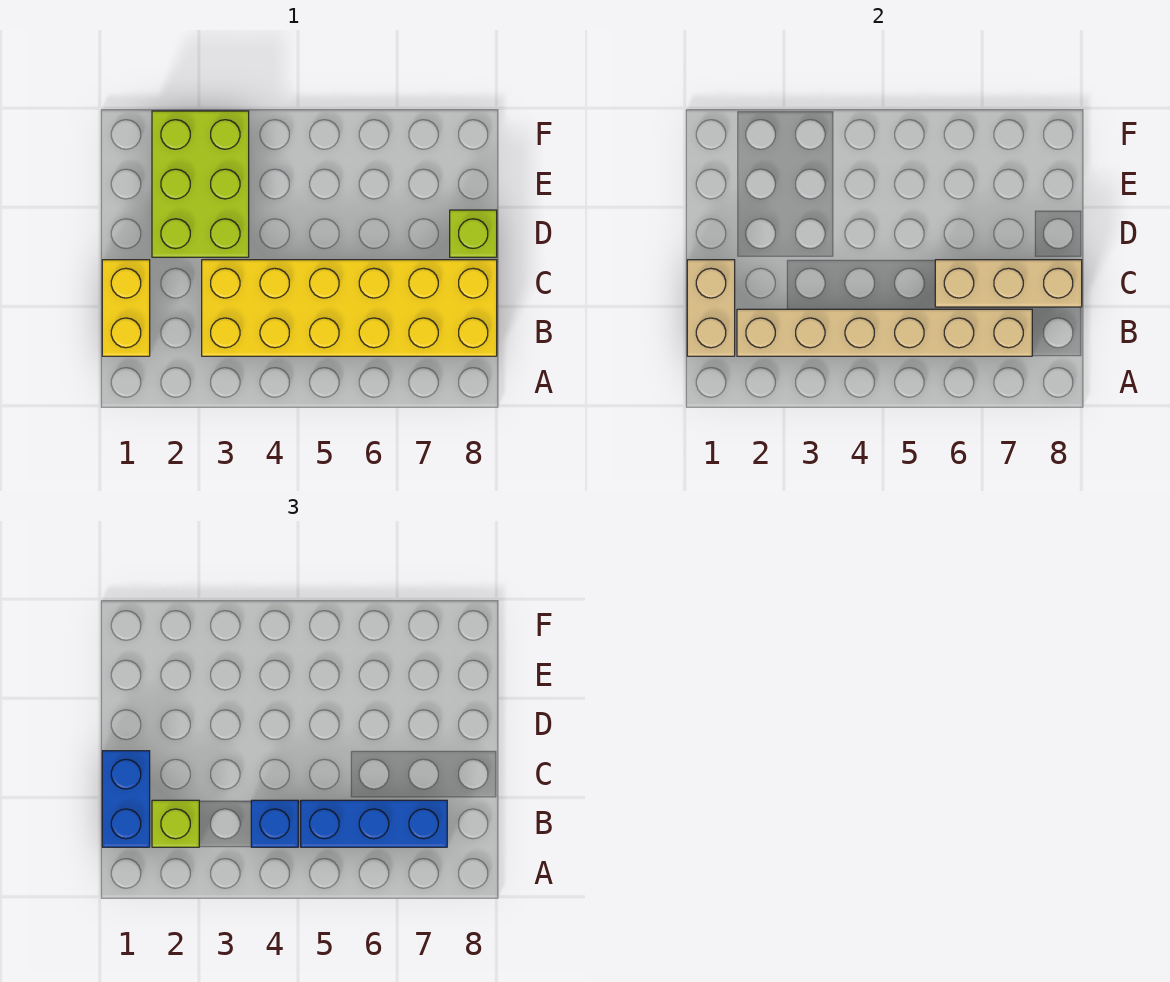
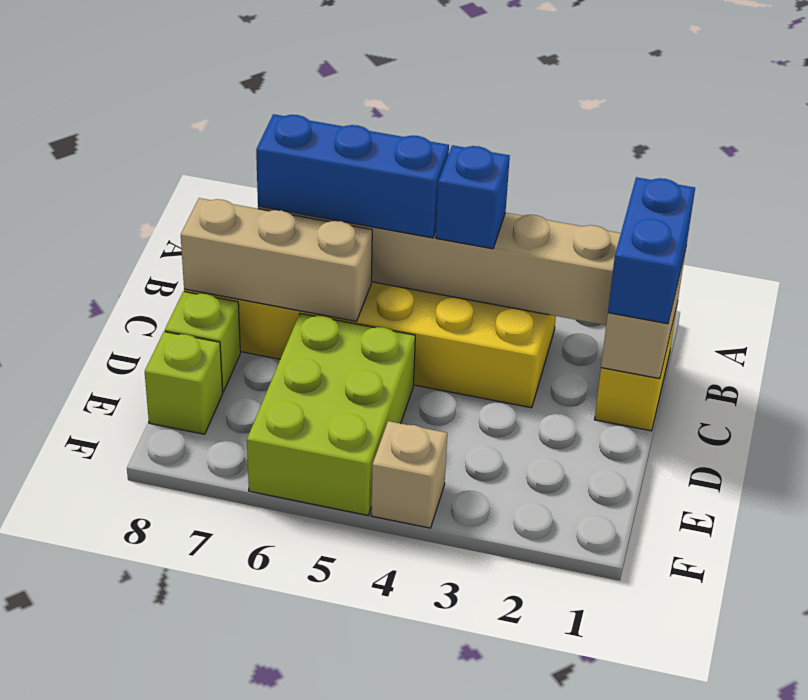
lime brick B2 level 3 -> lime brick E8 level 1
lime brick D2:F3 level 1 -> lime brick D5:F6 level 1
none -> tan brick F4 level 1

